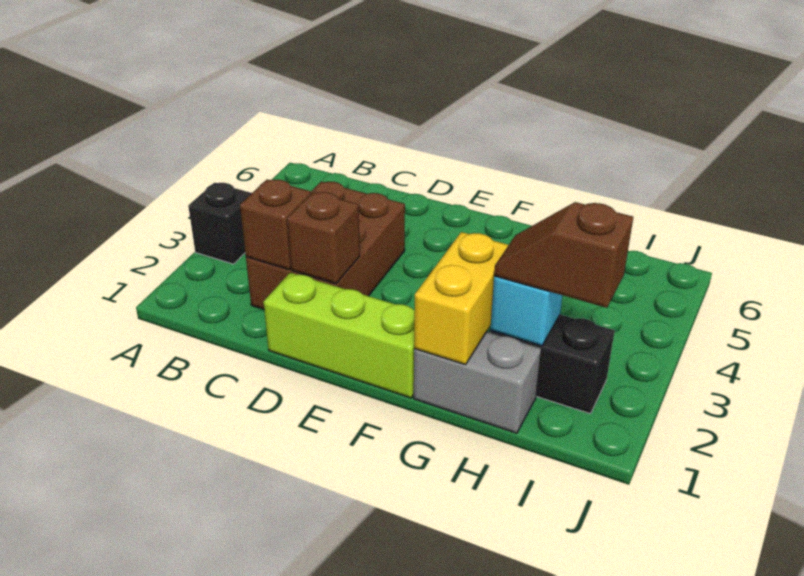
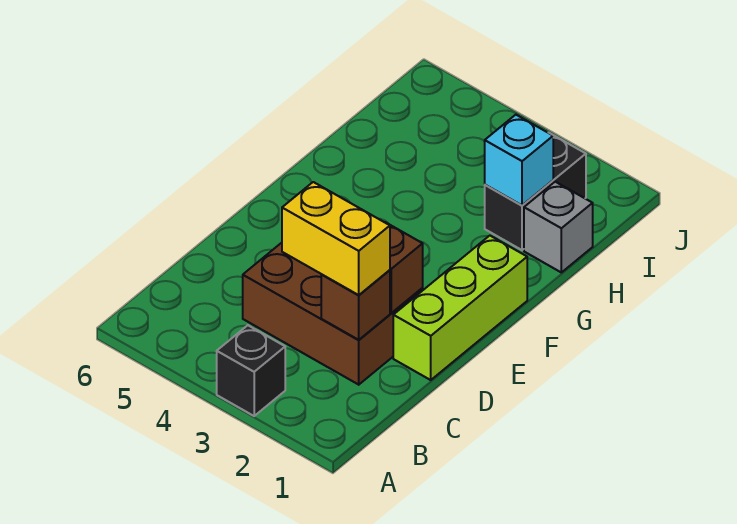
grey brick G1:H1 level 1 -> grey brick H1 level 1
yellow brick G1:G2 level 2 -> yellow brick C2:C3 level 3
brown slope H2:I2 level 3 top I -> none

